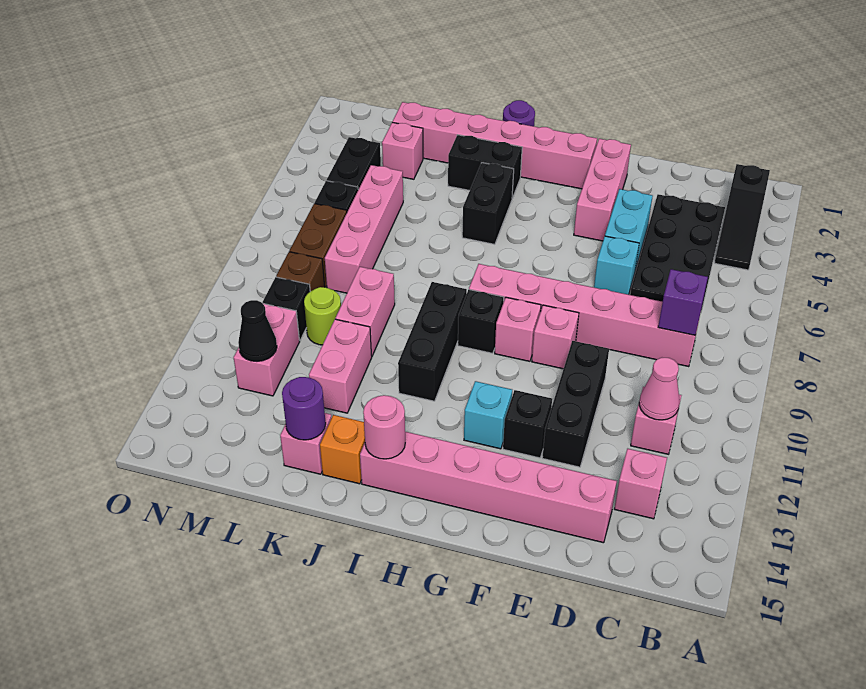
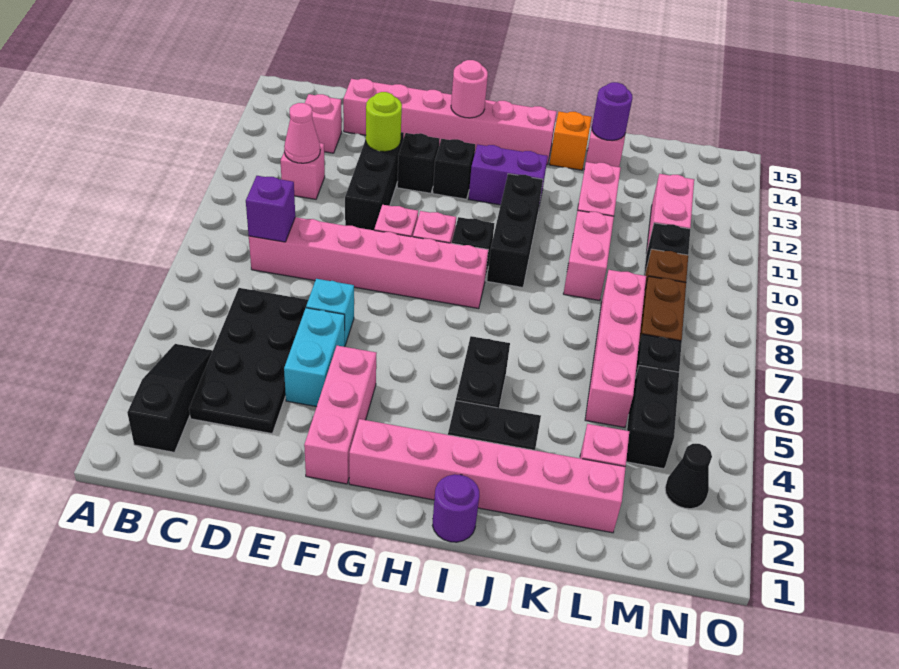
cyan brick G12 level 1 -> black brick G12 level 1
none -> purple brick H12:I12 level 1
pink round brick I14 level 2 -> pink round brick G14 level 2
lime round brick L10 level 1 -> lime round brick E12 level 2
black cone M12 level 2 -> black cone N3 level 1

